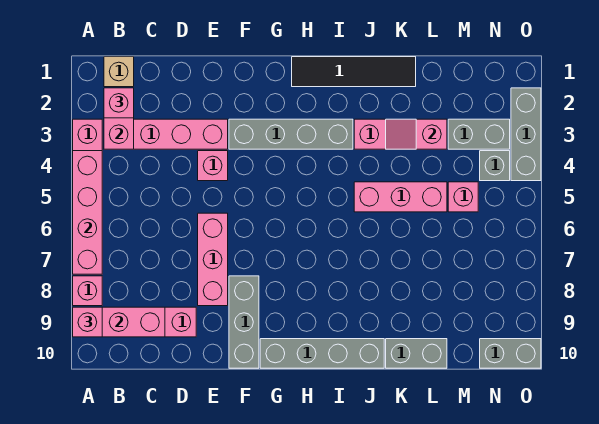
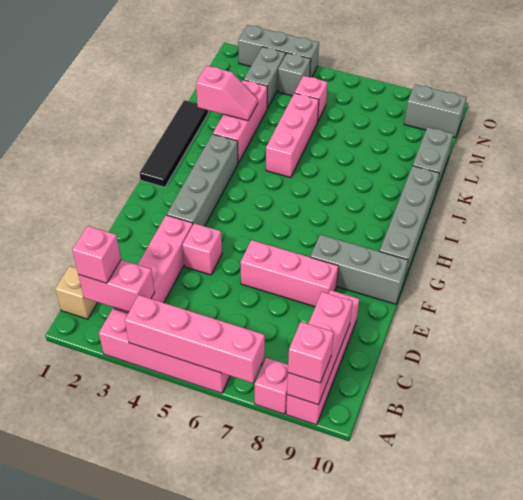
pink slope K3:L3 level 2 top L -> pink slope K2:K3 level 2 top 2
grey brick N10:O10 level 1 -> grey brick N9:N10 level 1

